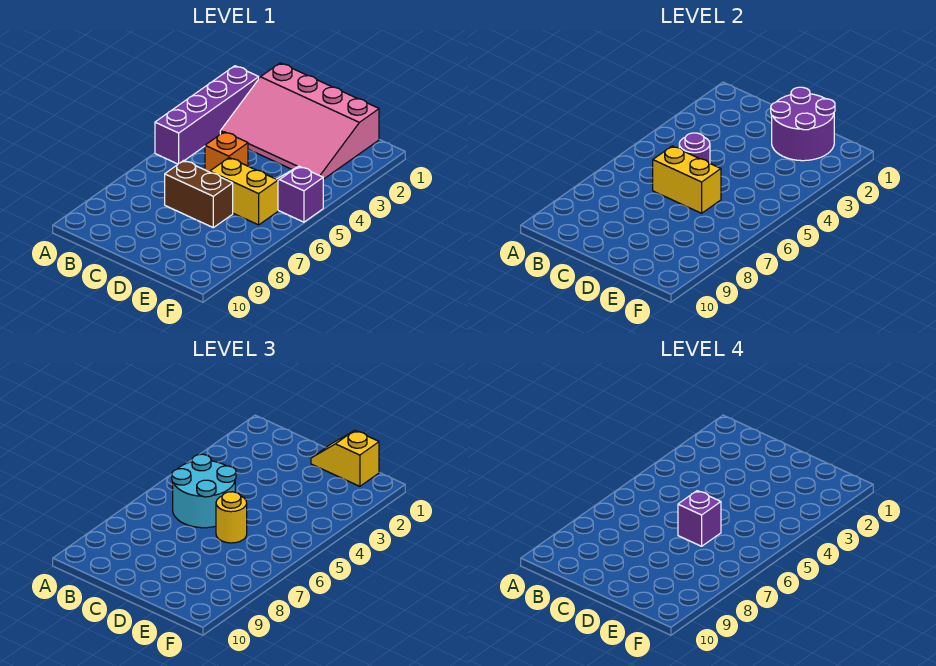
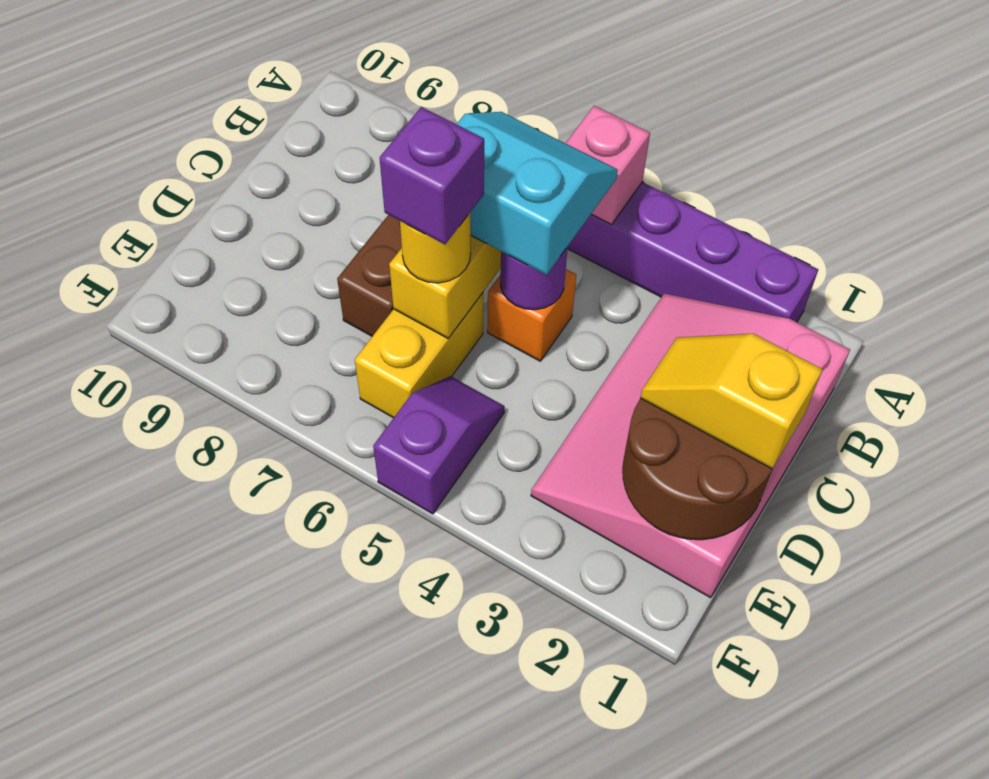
none -> pink brick A5 level 2
cyan round brick B5:C6 level 3 -> cyan slope B5:C6 level 3 top C
purple round brick D1:E2 level 2 -> brown round brick D1:E2 level 2
yellow slope D1:E1 level 3 top E -> yellow slope D1:D2 level 3 top 1

